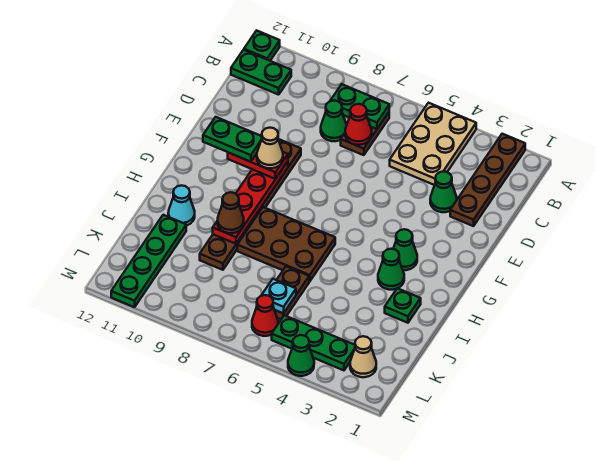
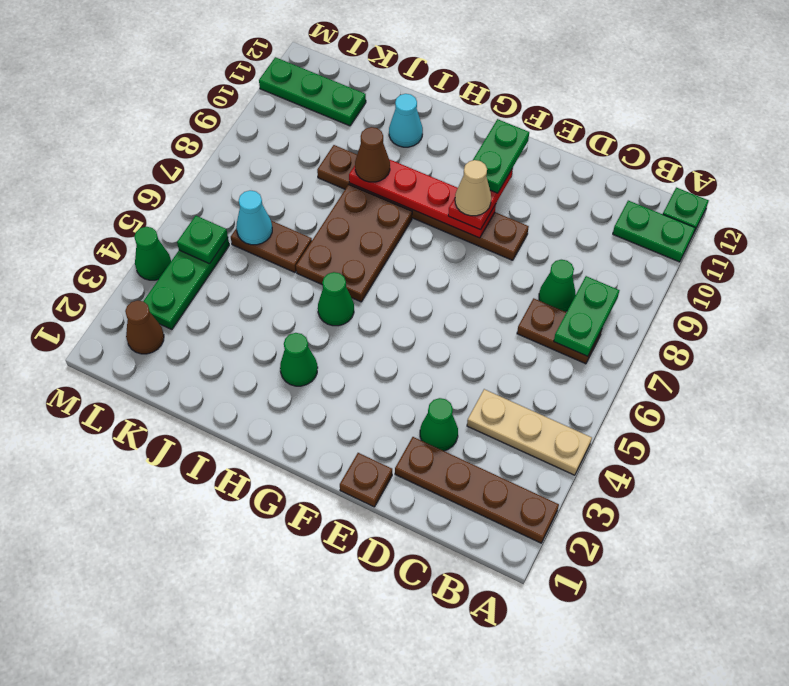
tan plate A4:C5 level 1 -> tan plate A4:C4 level 1
green plate B11:B12 level 1 -> green plate A11:B11 level 1
red cone C7 level 2 -> none
none -> brown plate E1 level 1
green cone G3 level 1 -> green cone H5 level 1
green plate I2 level 1 -> green plate L5 level 2
green plate J11:M11 level 1 -> green plate K11:M11 level 1
cyan plate K6 level 2 -> cyan cone K6 level 2
tan cone L2 level 1 -> brown cone L2 level 1
red cone L6 level 1 -> none

